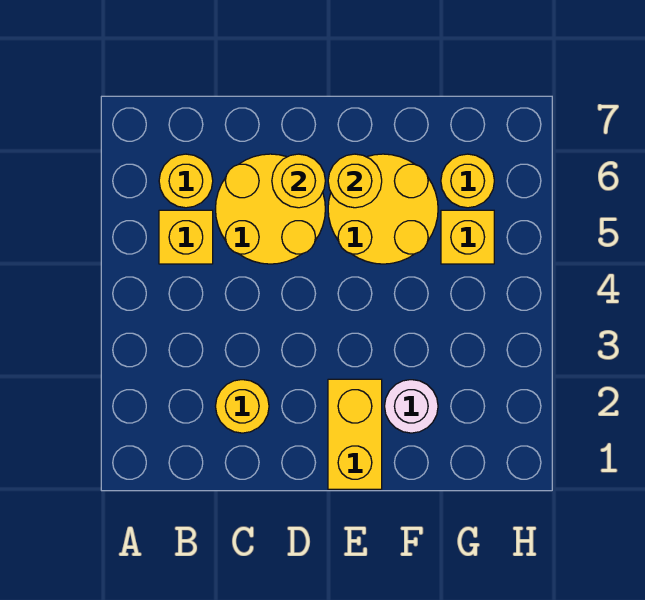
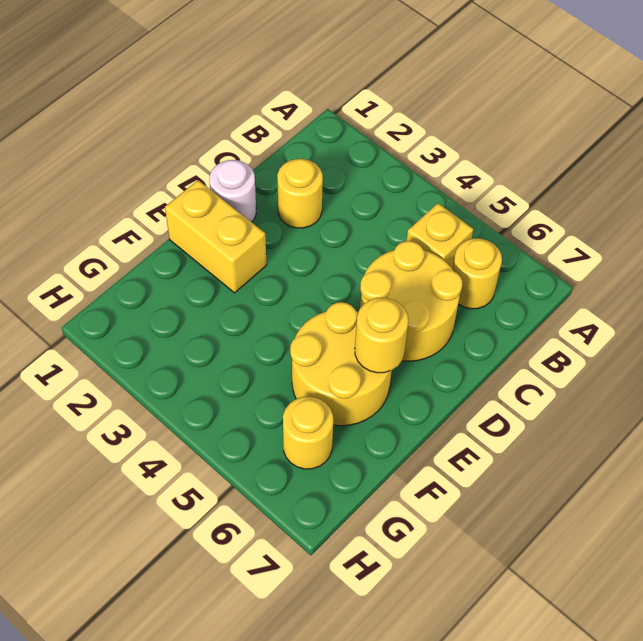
yellow round brick D6 level 2 -> none
white round brick F2 level 1 -> white round brick D1 level 1
yellow brick G5 level 1 -> none

